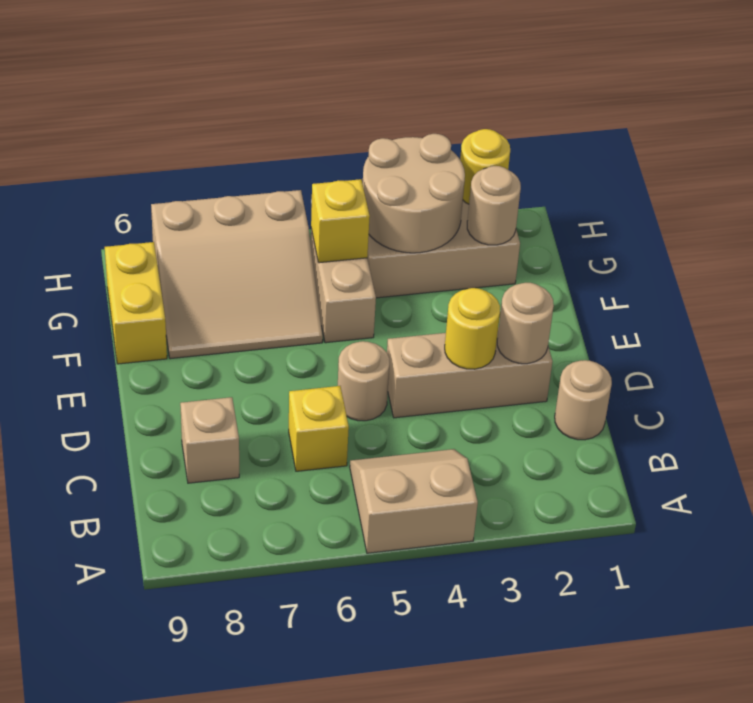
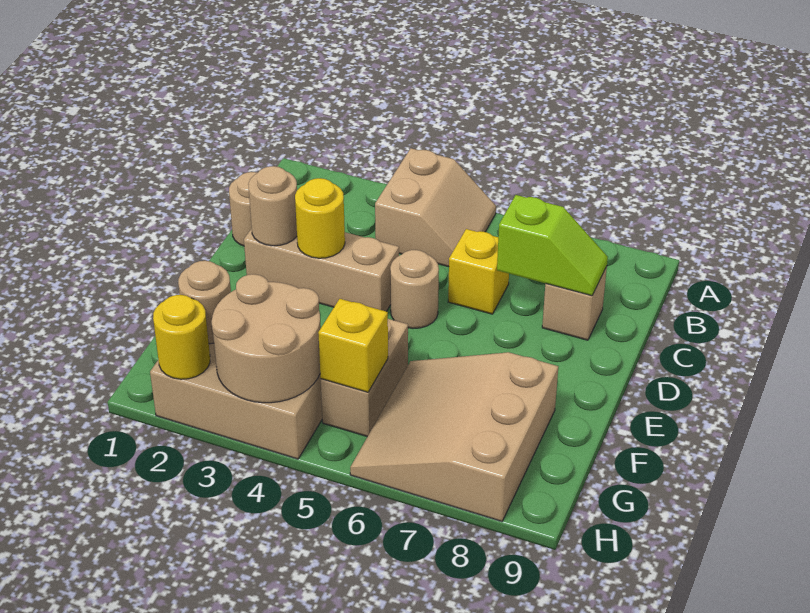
tan slope A4:B5 level 1 top A -> tan slope A4:B5 level 1 top 4
none -> lime slope C7:C8 level 2 top 7
tan slope F6:H8 level 1 top H -> tan slope F6:H8 level 1 top 8
yellow brick F9:G9 level 1 -> none

